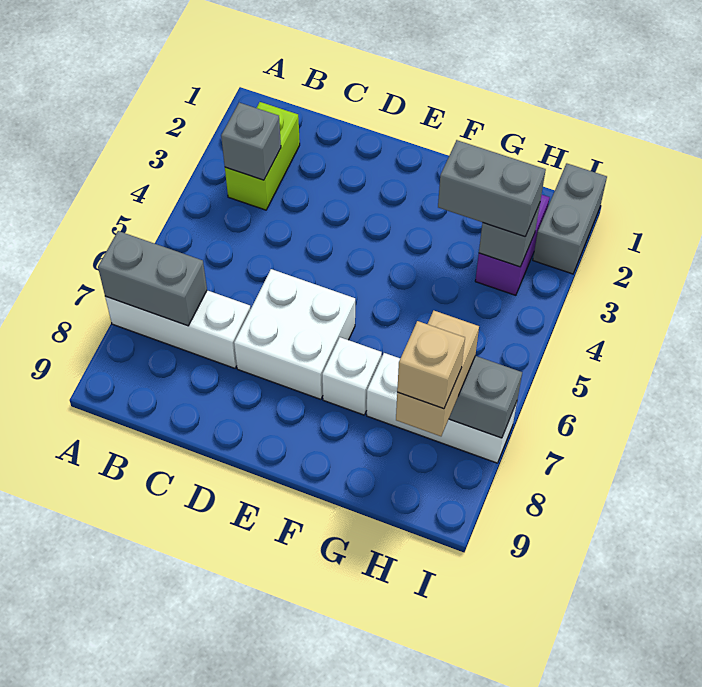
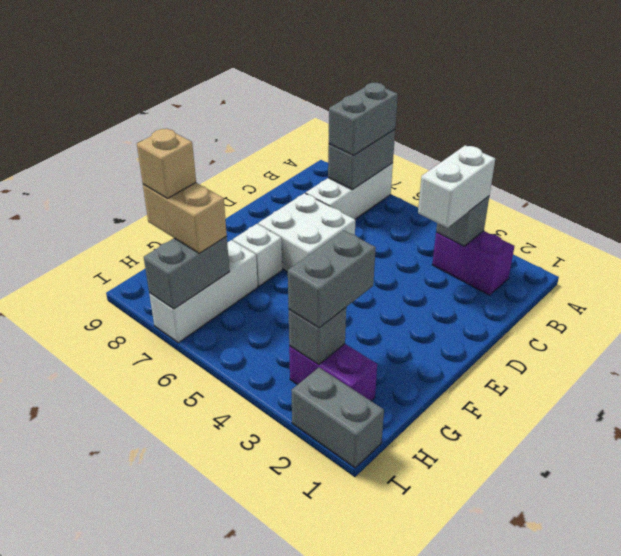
none -> grey brick A7:B7 level 3
lime brick B2:B3 level 1 -> purple brick B2:B3 level 1
none -> white brick B3:C3 level 3

